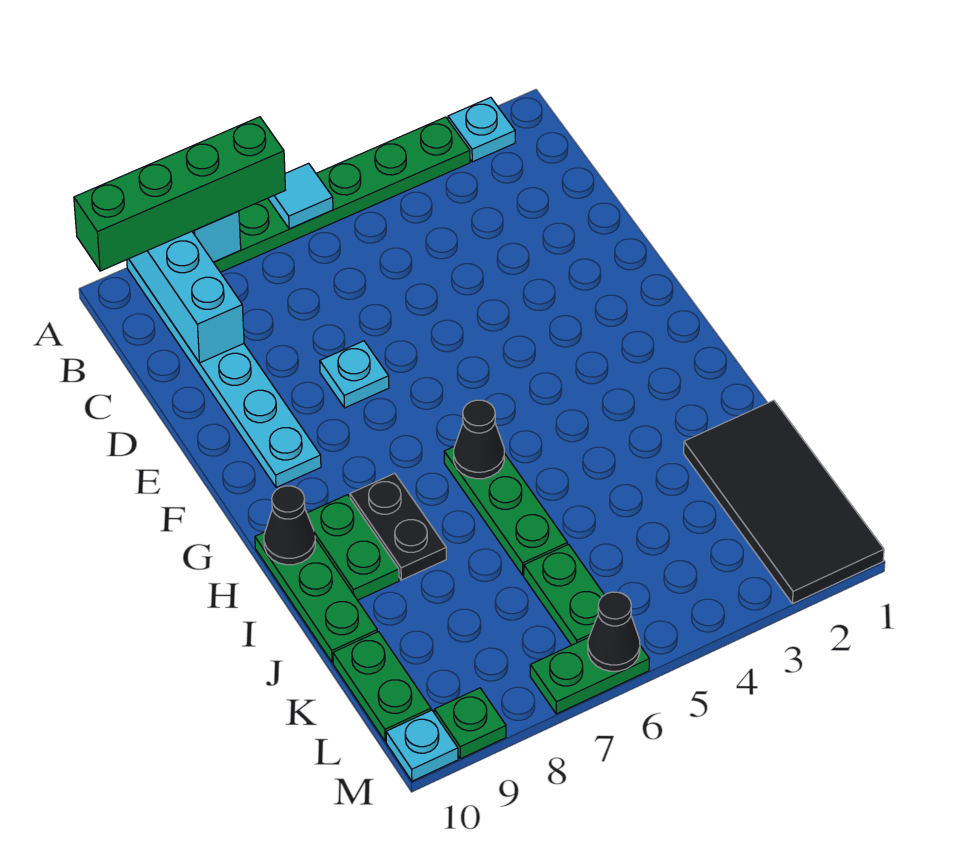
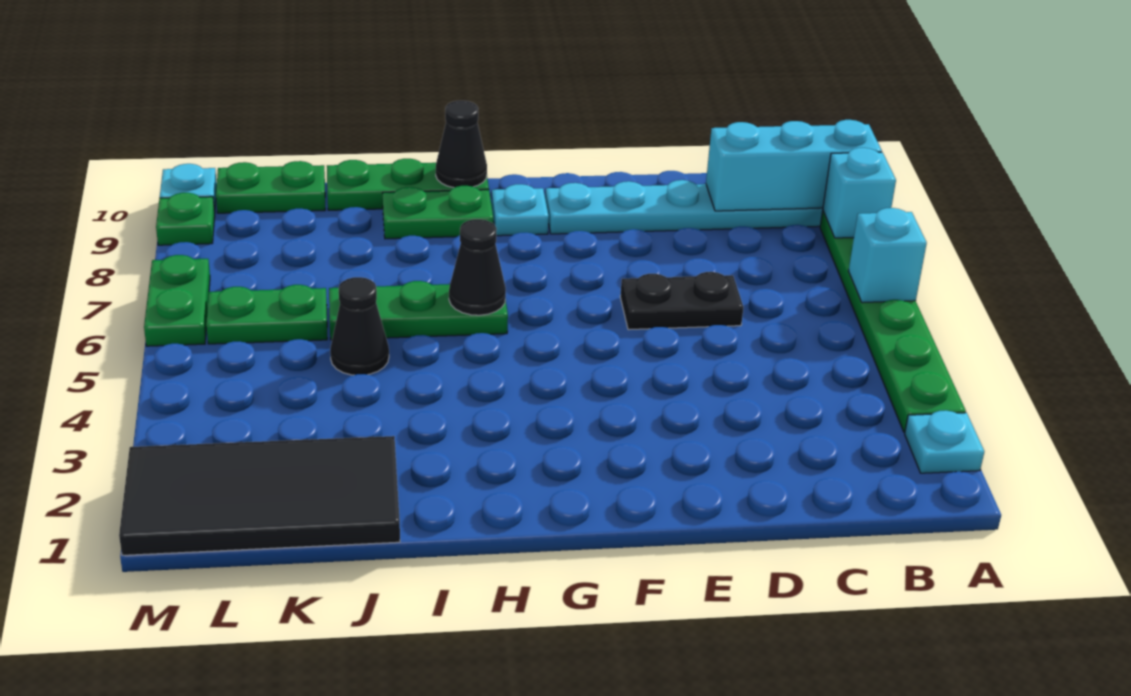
cyan tile A6 level 2 -> cyan brick A6 level 2
green brick A7:A10 level 3 -> none
cyan plate E7 level 1 -> cyan plate G9 level 1
black plate H8:I8 level 1 -> black plate D6:E6 level 1
black cone M6 level 2 -> black cone J5 level 1

